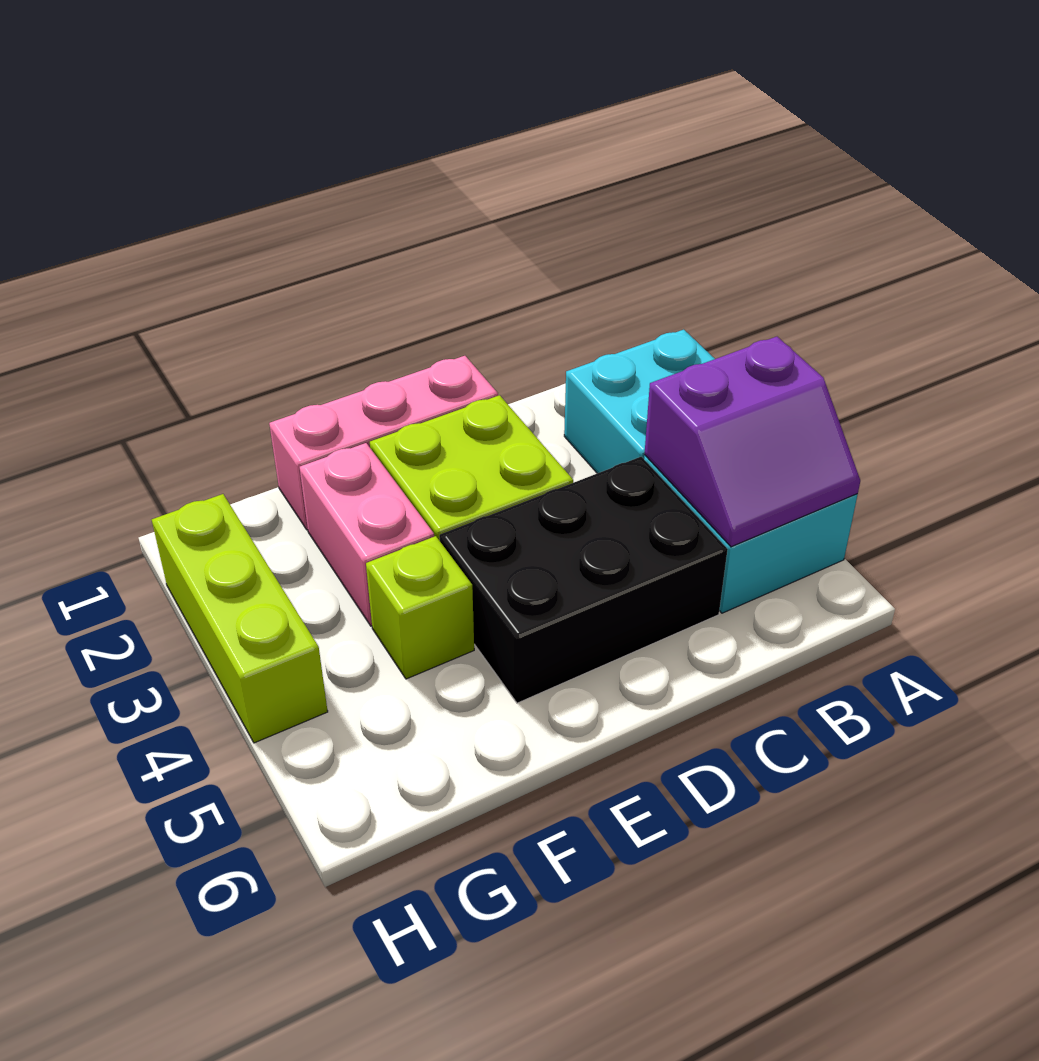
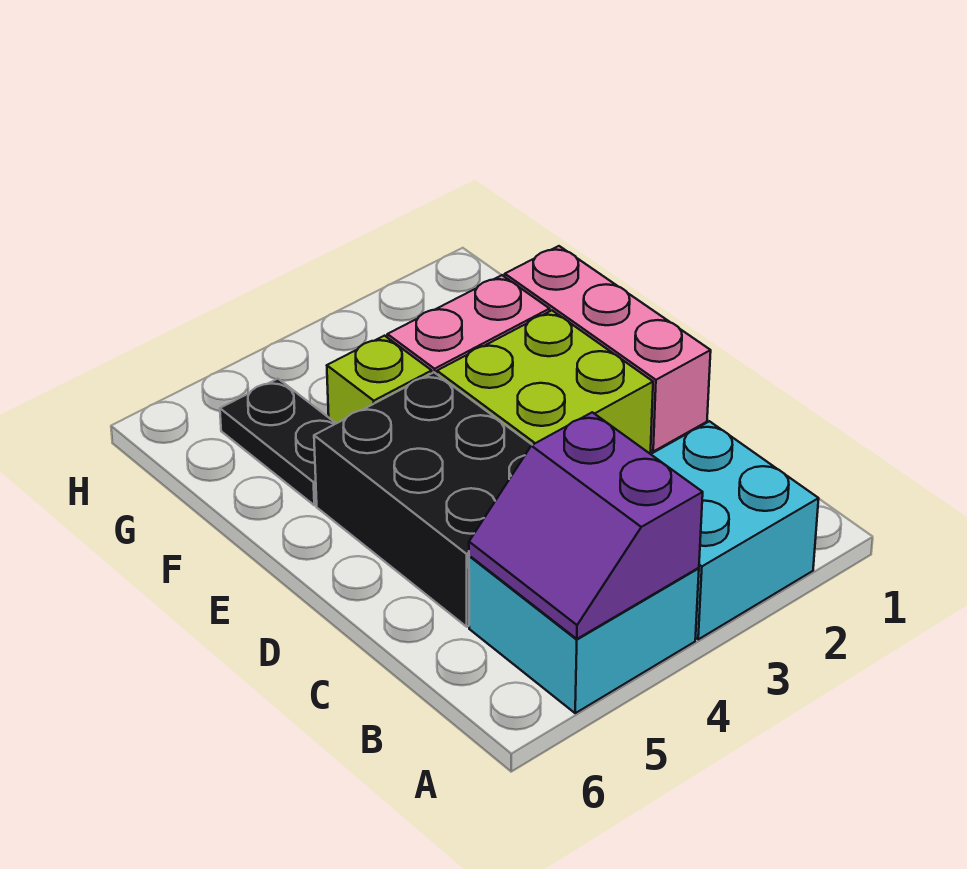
none -> black plate F5:G5 level 1
lime brick H2:H4 level 1 -> none

